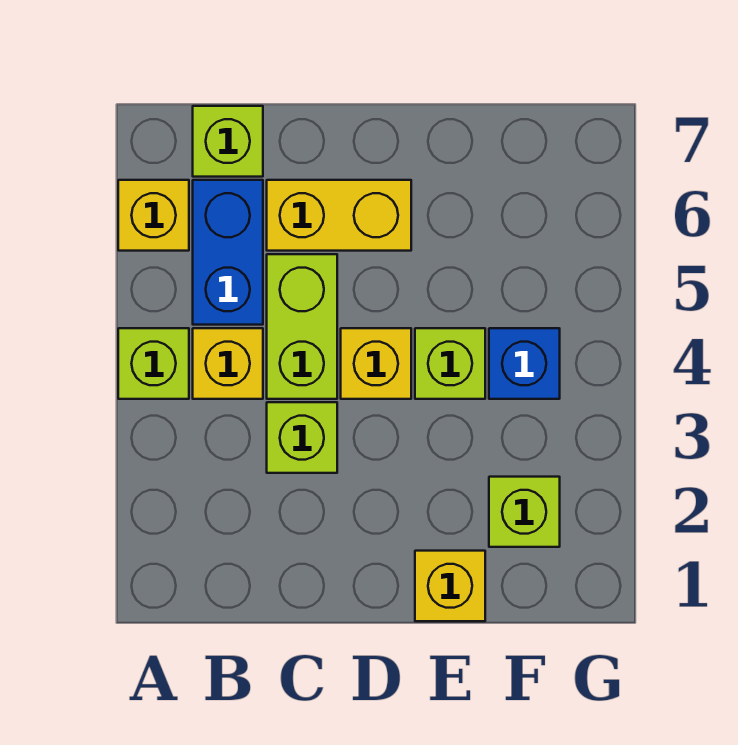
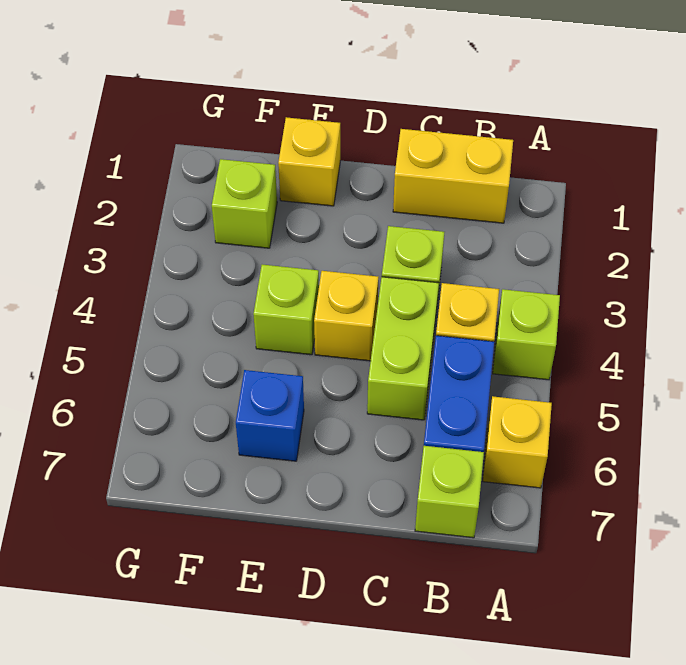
yellow brick C6:D6 level 1 -> yellow brick B1:C1 level 1
blue brick F4 level 1 -> blue brick E6 level 1

